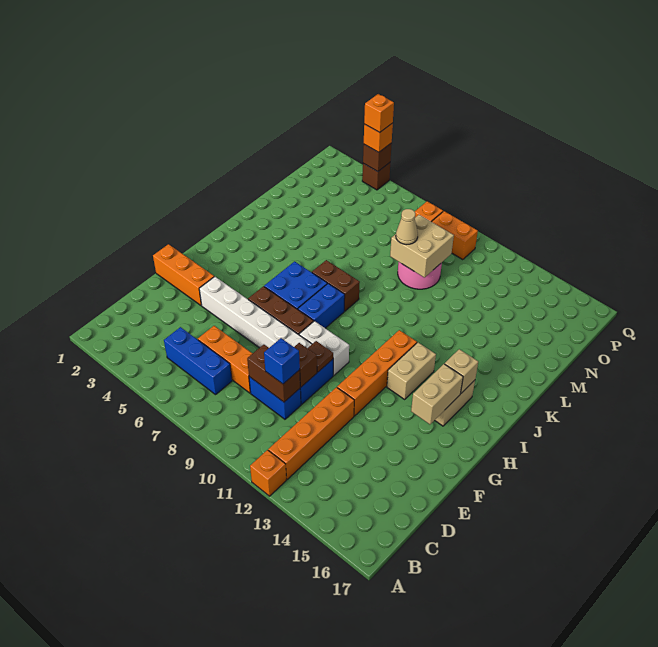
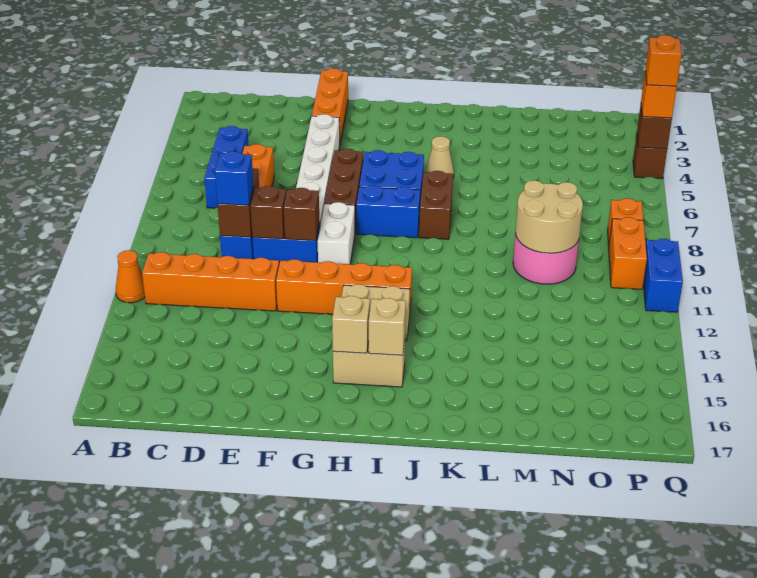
orange brick A12 level 1 -> orange cone A12 level 1
brown plate F10 level 2 -> brown brick F10 level 2
tan brick G15:H15 level 2 -> tan brick H15 level 2
tan brick M9:N10 level 2 -> tan round brick M9:N10 level 2
tan cone M9 level 3 -> tan cone J5 level 1
none -> blue brick Q10:Q11 level 1

